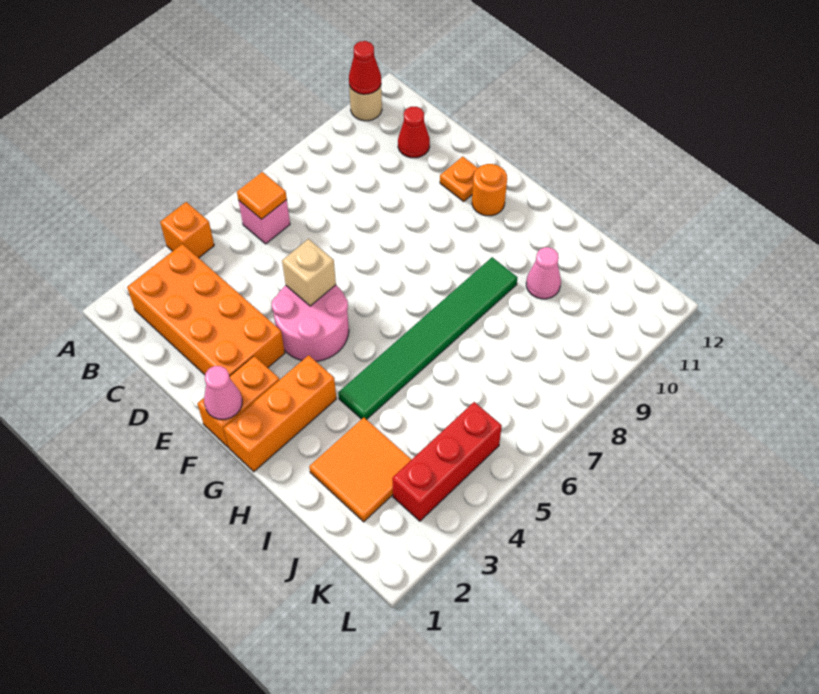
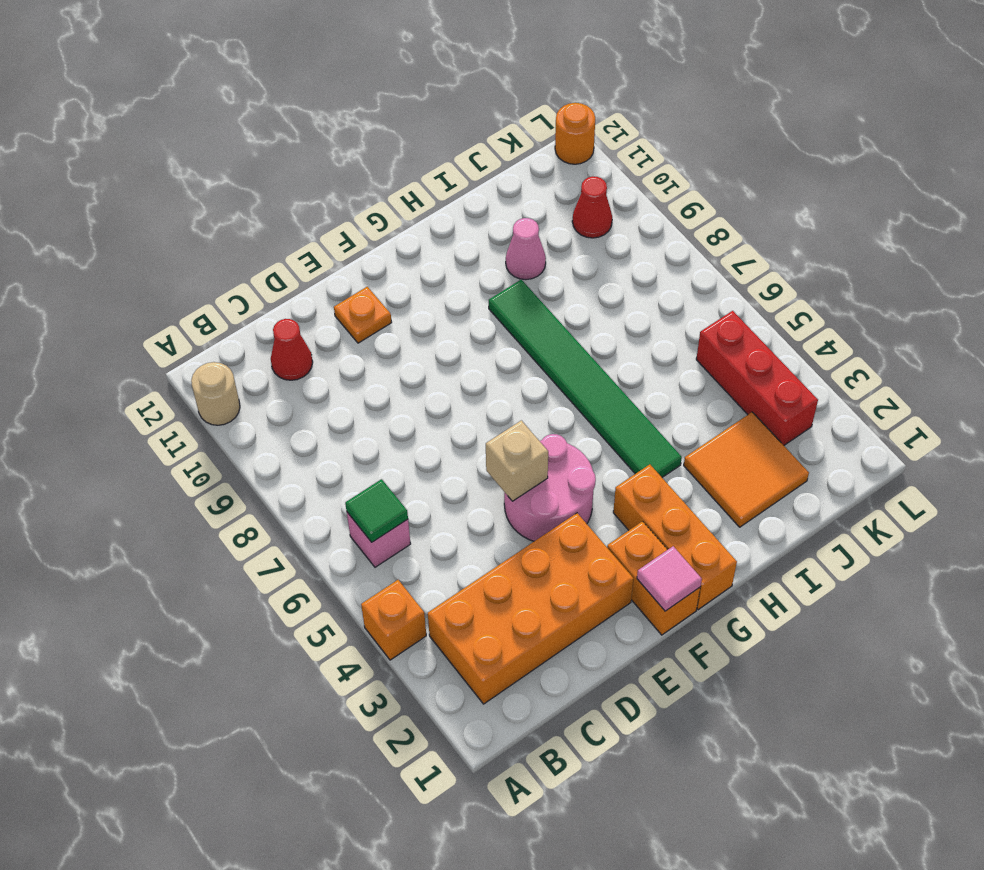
red cone A11 level 2 -> red cone K10 level 1
orange tile B6 level 2 -> green tile B6 level 2
pink cone F1 level 2 -> pink tile F1 level 2
orange round brick F11 level 1 -> orange round brick L12 level 1

